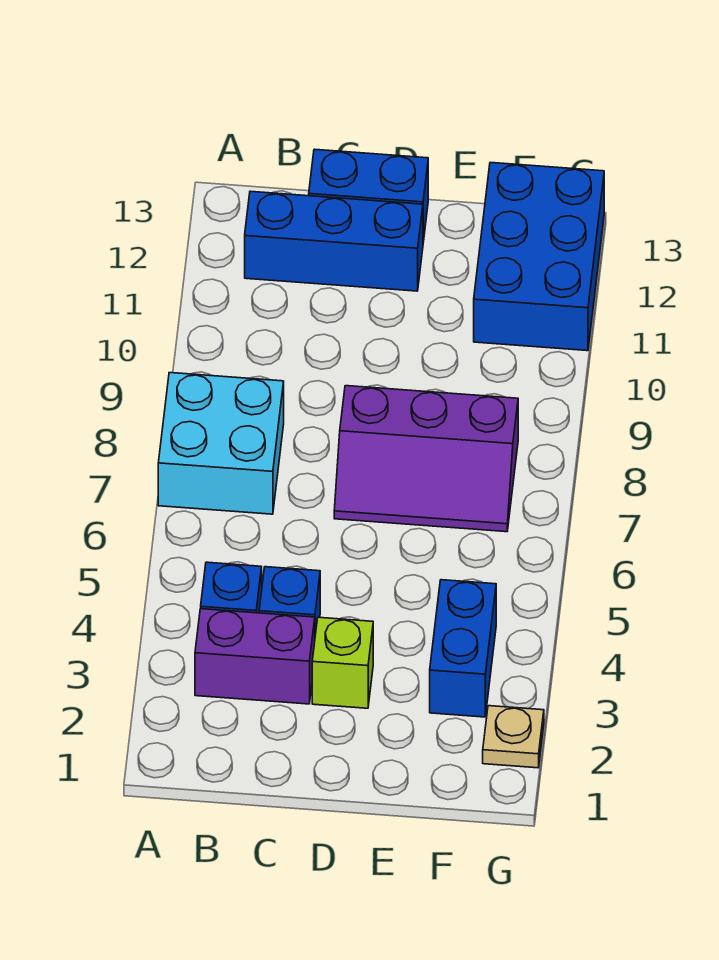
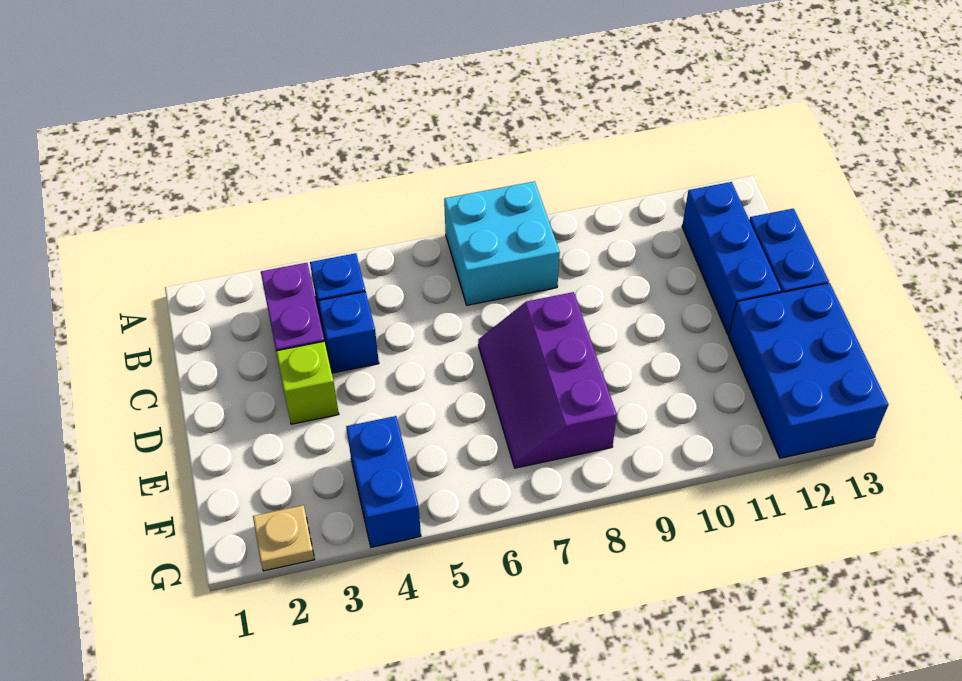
blue brick F3:F4 level 1 -> blue brick F4:G4 level 1
blue brick F11:G13 level 1 -> blue brick E12:G13 level 1

